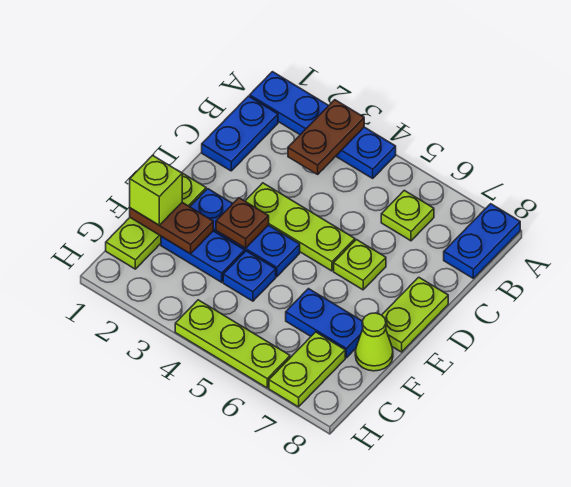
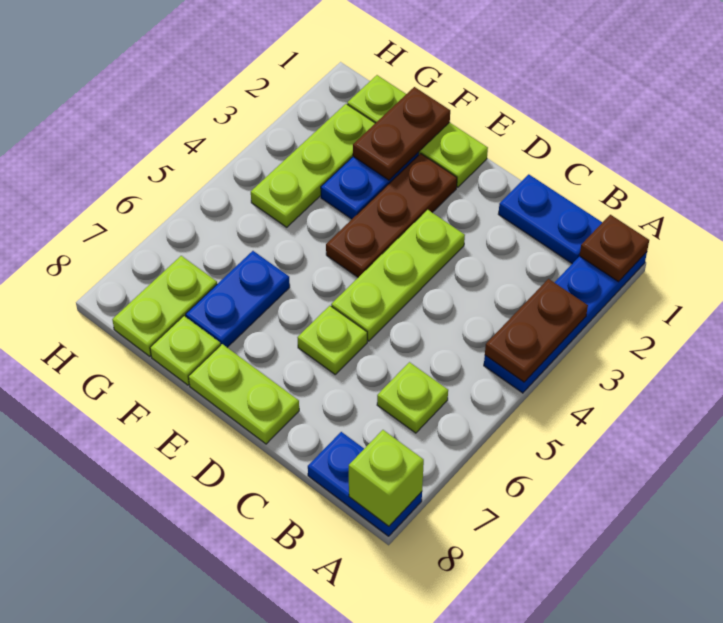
brown plate A3:B3 level 2 -> brown plate A3:A4 level 2
blue plate E2:E4 level 1 -> brown plate E2:E4 level 1
brown plate E3 level 2 -> brown plate A1 level 2
lime brick F1 level 3 -> lime brick A8 level 2
blue plate F4 level 1 -> none
lime cone F8 level 1 -> lime plate F8 level 1
lime plate G7:H7 level 1 -> lime plate G7:G8 level 1
lime plate H4:H6 level 1 -> lime plate G2:G4 level 1

